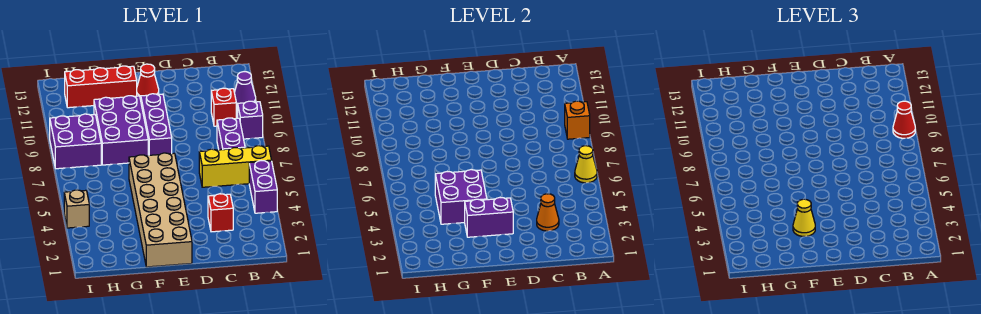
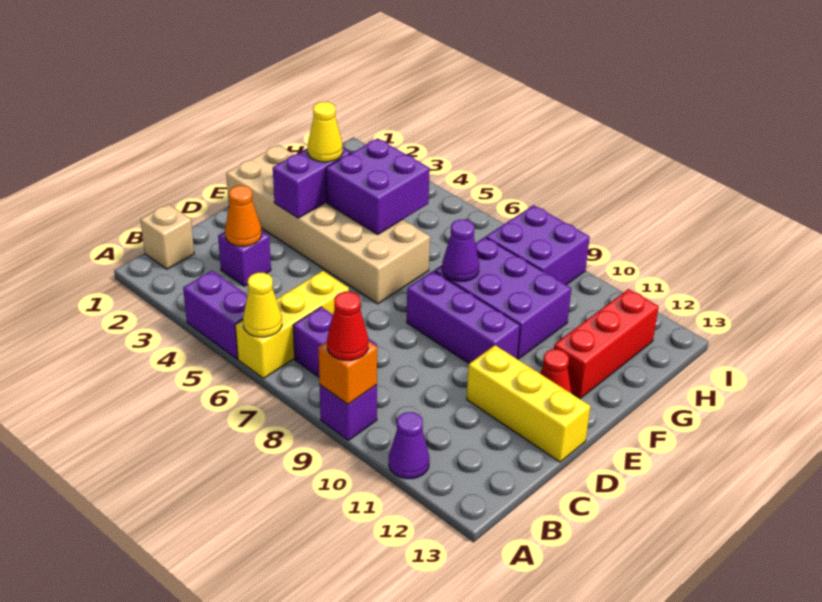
red brick B10 level 1 -> none
red brick C3 level 1 -> purple brick C3 level 1
none -> yellow brick D11:D13 level 1
none -> purple cone F8 level 2
tan brick I4 level 1 -> tan brick B1 level 1

